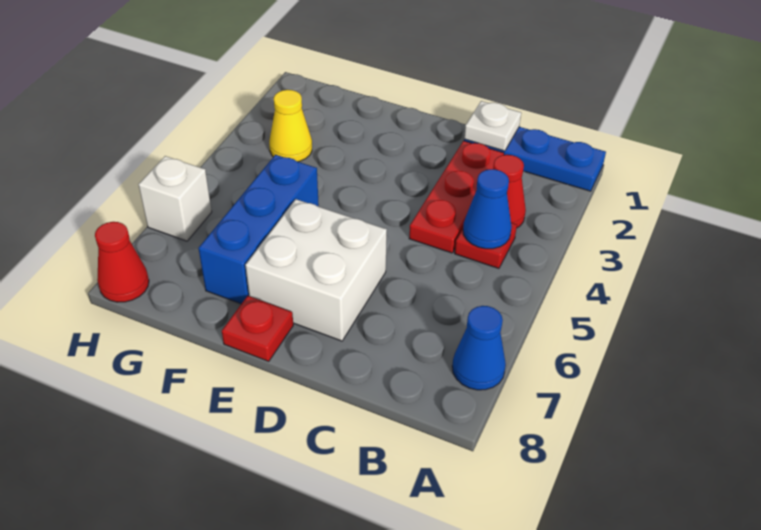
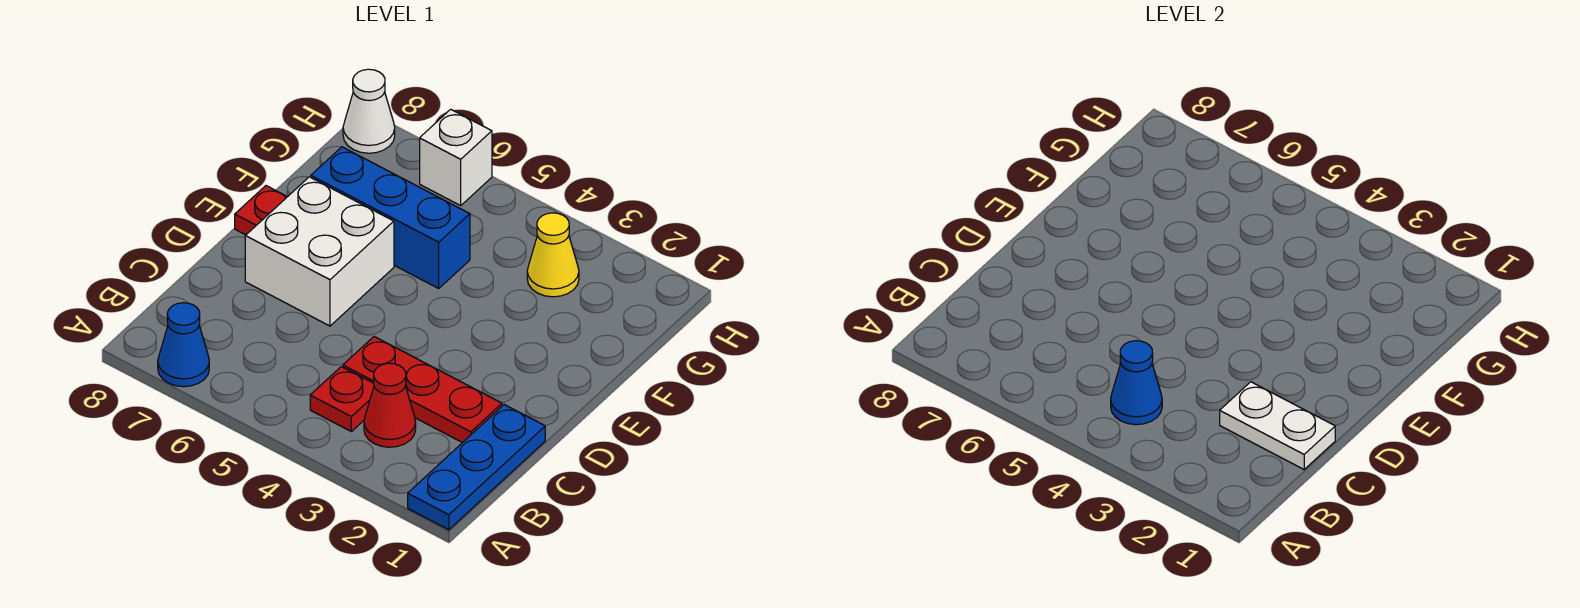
white plate C1 level 2 -> white plate C1:C2 level 2
red cone H8 level 1 -> white cone H8 level 1

